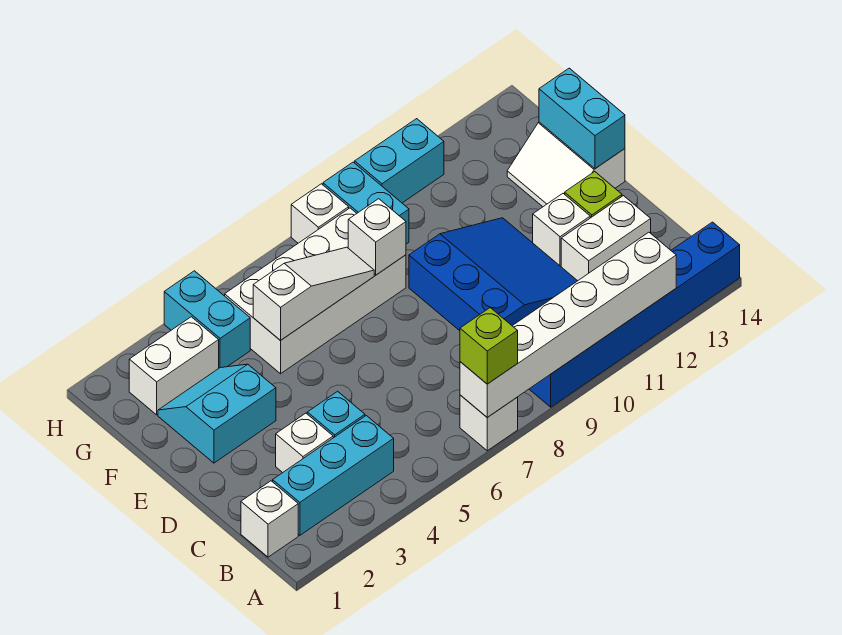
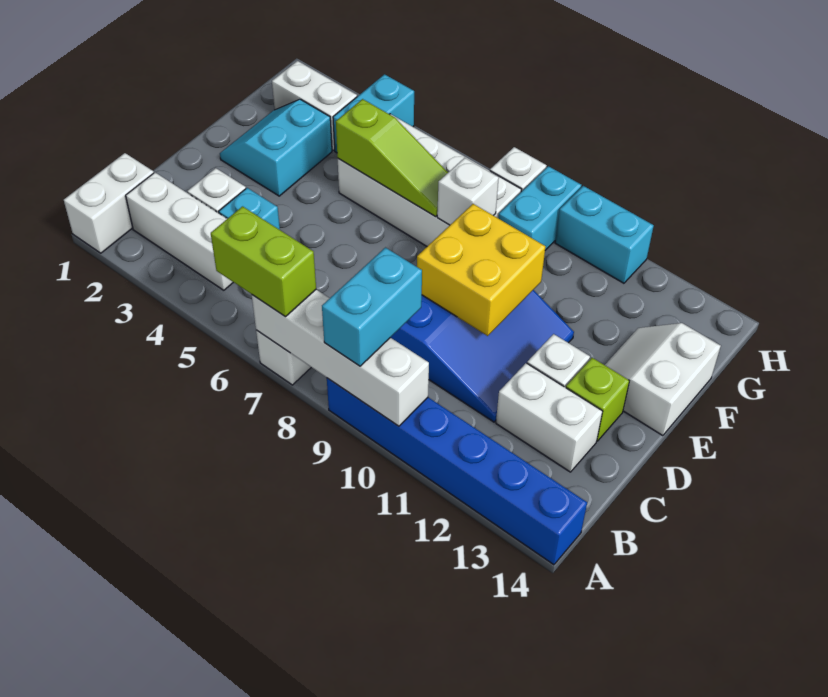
white brick A7:A12 level 2 -> white brick A7:A10 level 2
lime brick A7 level 3 -> lime brick A6:A7 level 3
white brick B1 level 1 -> white brick A1:B1 level 1
cyan brick B2:B4 level 1 -> white brick B2:B4 level 1
none -> yellow brick D9:E10 level 2
cyan slope E2:F3 level 1 top E -> cyan slope E2:F3 level 1 top 3
cyan brick E14:F14 level 2 -> cyan brick A9:B9 level 3
white slope F5:F7 level 2 top 5 -> lime slope F5:F7 level 2 top 5

